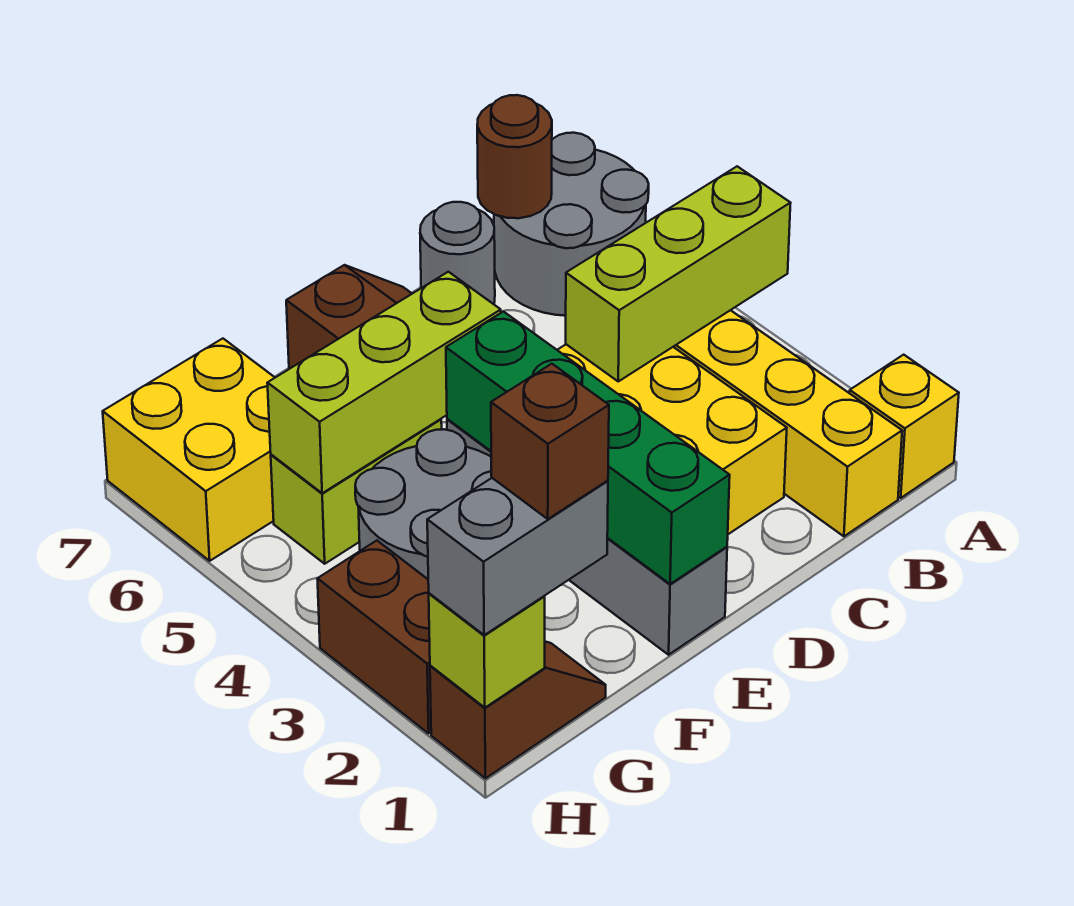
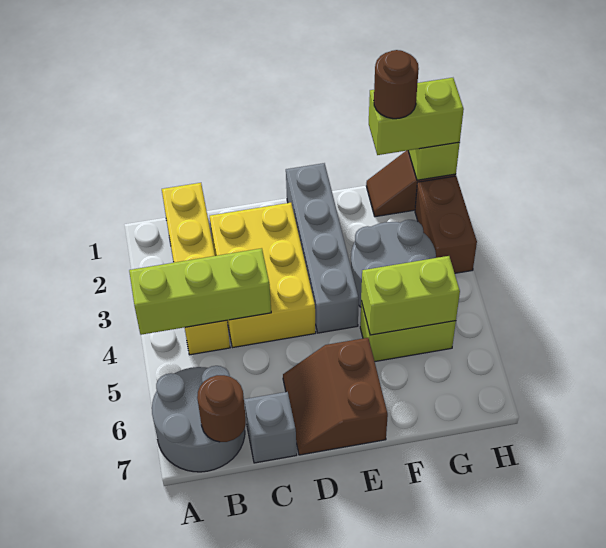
yellow brick A1 level 1 -> none
grey round brick C7 level 1 -> grey brick C7 level 1
green brick E1:E4 level 2 -> none
lime brick E5:G5 level 2 -> lime brick F5:G5 level 2
grey brick G1:H1 level 3 -> lime brick G1:H1 level 3
brown brick G1 level 4 -> brown round brick G1 level 4
yellow brick G6:H7 level 1 -> none

